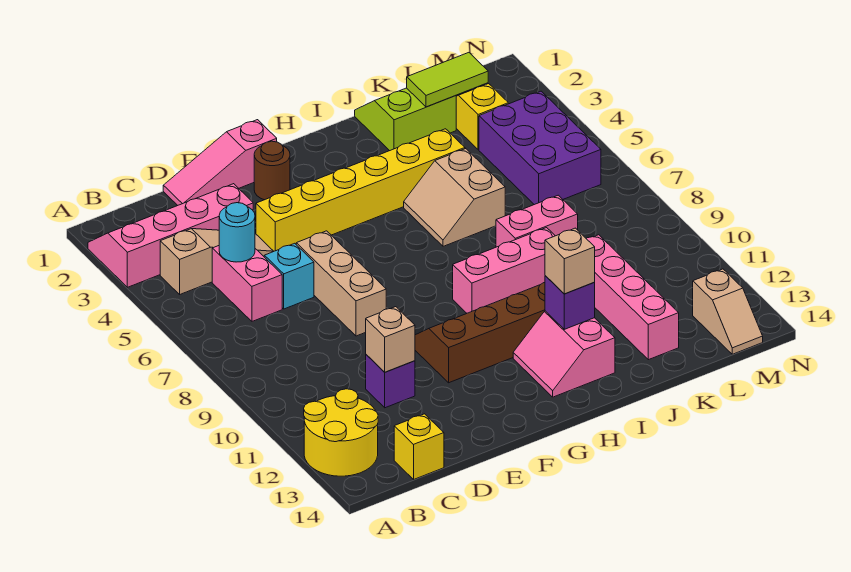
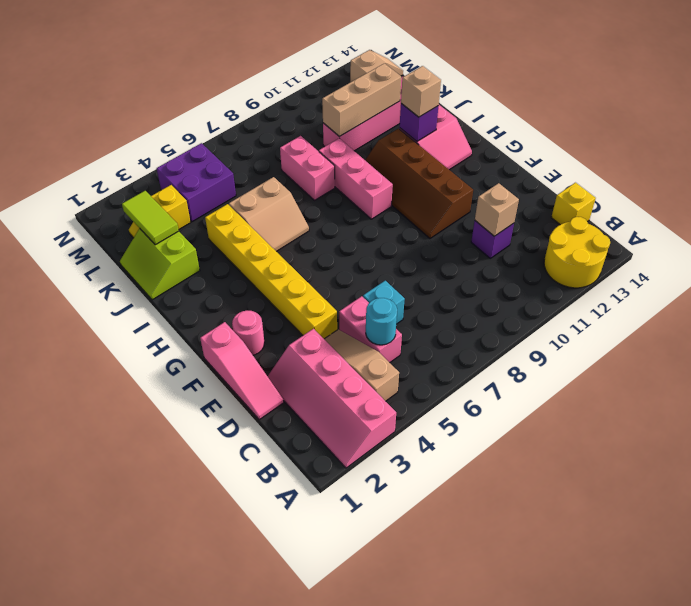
pink brick C5:C6 level 1 -> pink brick C5:D5 level 1
tan brick E6:E8 level 1 -> tan brick K10:K12 level 2
brown round brick F2 level 1 -> pink round brick F2 level 1
purple brick L4:M6 level 1 -> purple brick L4:M5 level 1

